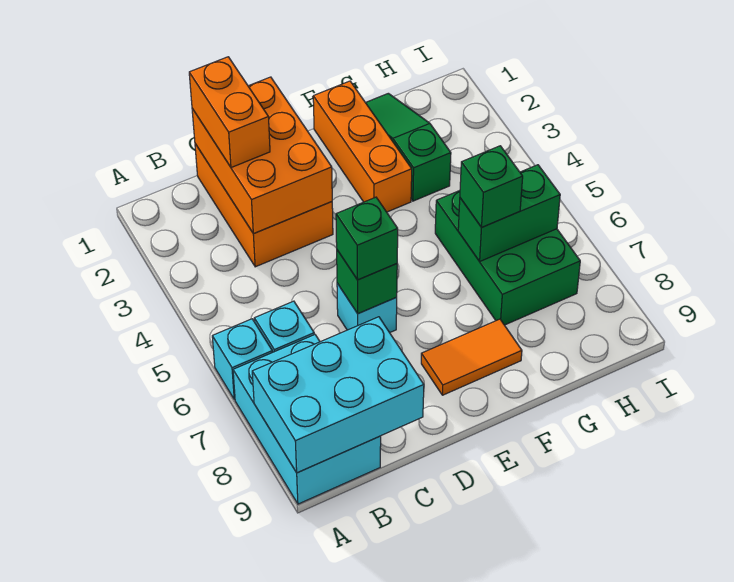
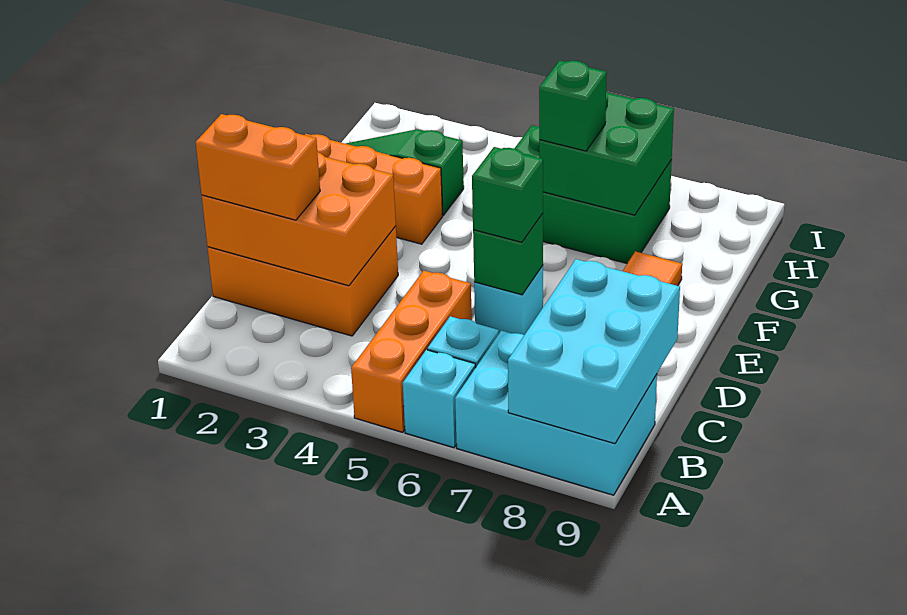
none -> orange brick A5:C5 level 1
green brick G6:H6 level 2 -> green brick G6:H7 level 2

